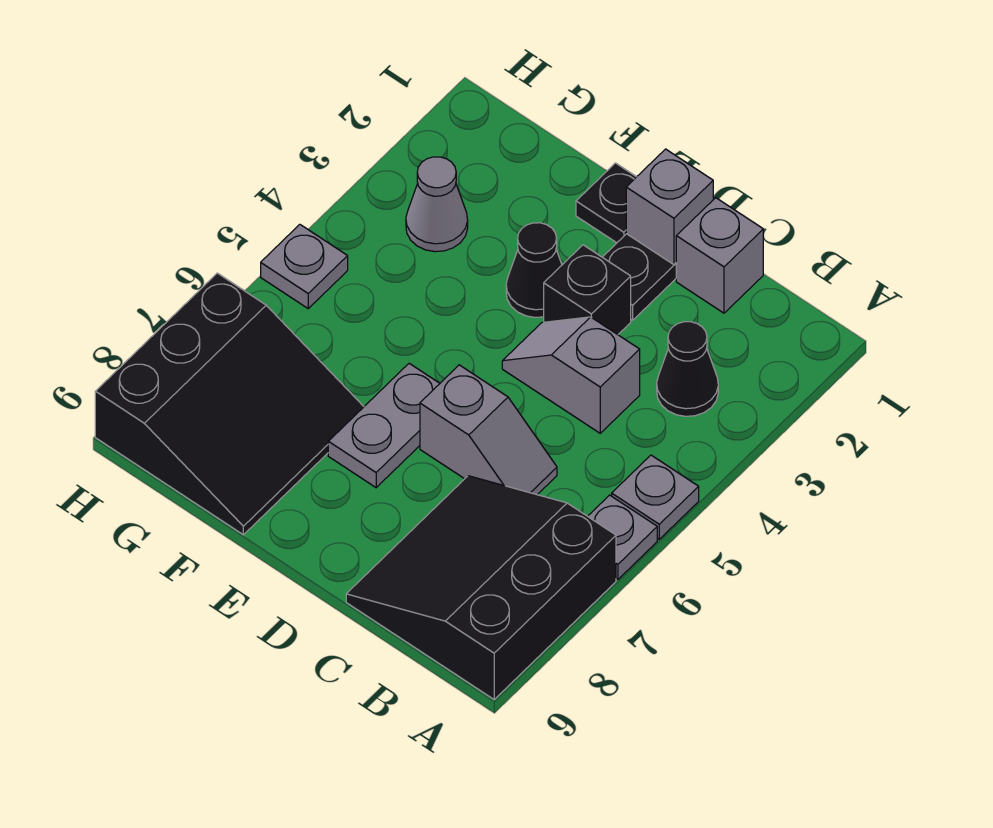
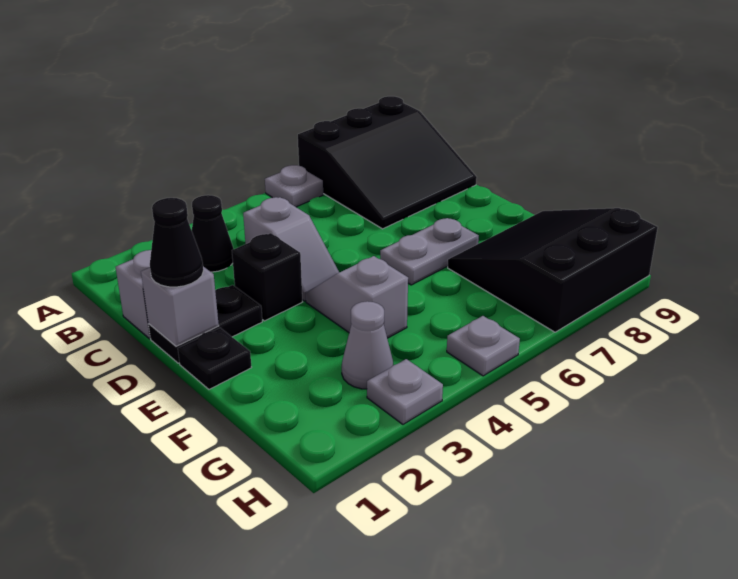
grey plate A5 level 1 -> grey plate H3 level 1
grey slope C6:D6 level 1 top D -> grey slope E4:F4 level 1 top F
black cone E3 level 1 -> black cone D1 level 3

